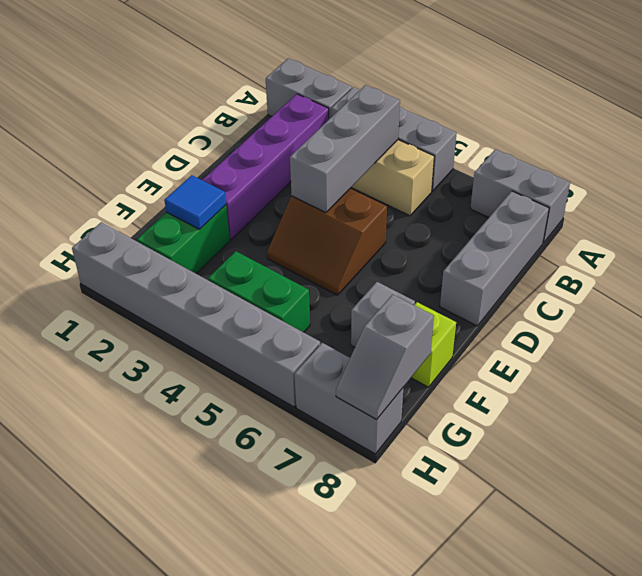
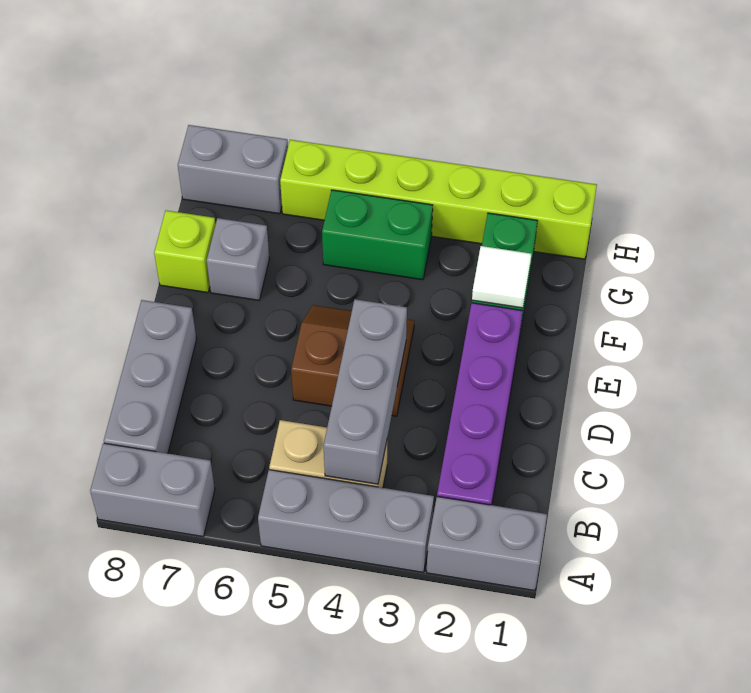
blue tile F2 level 2 -> white tile F2 level 2
grey slope G8:H8 level 2 top G -> none
grey brick H1:H6 level 1 -> lime brick H1:H6 level 1

